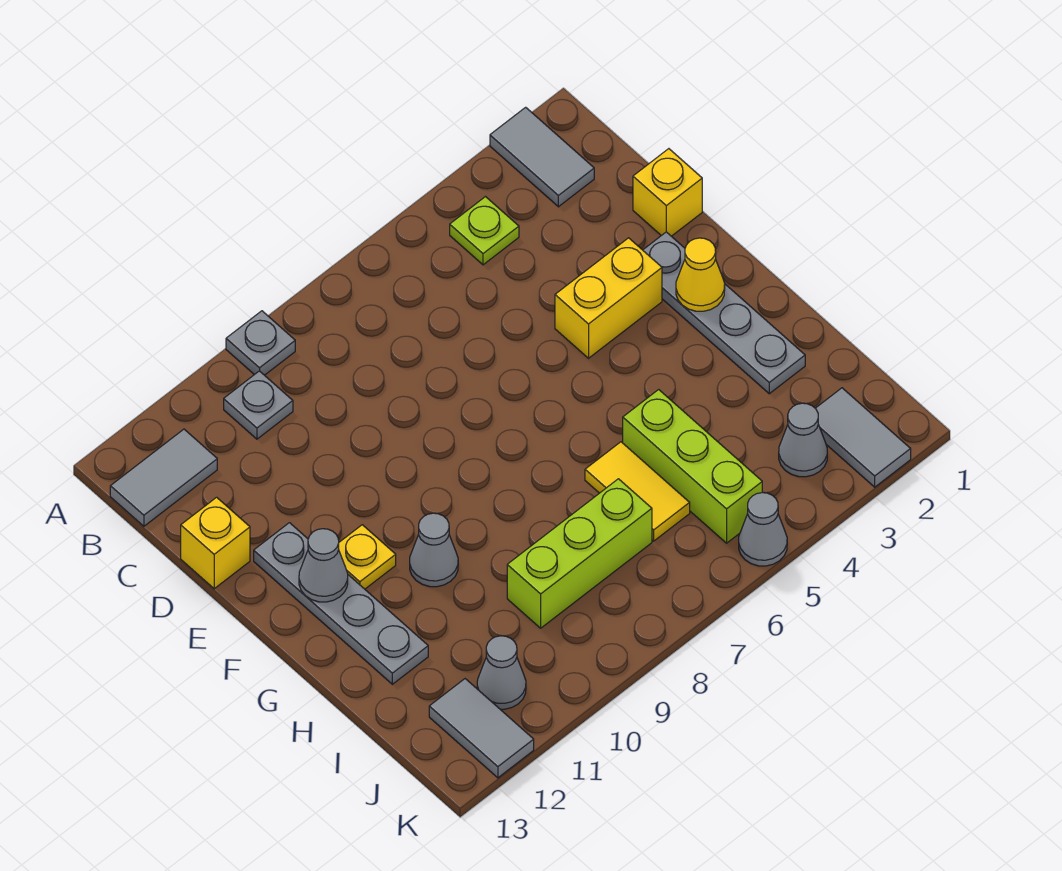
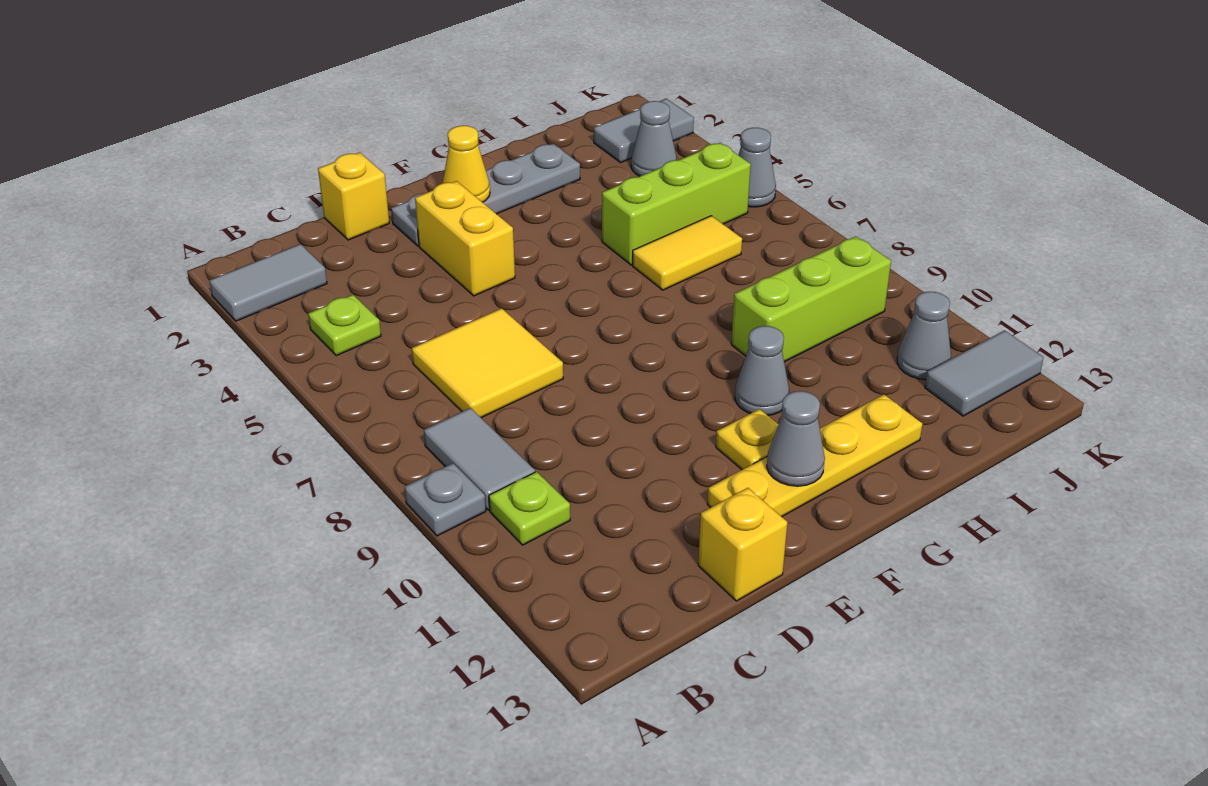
grey plate B10 level 1 -> lime plate B10 level 1
grey tile B12:B13 level 1 -> grey tile B8:B9 level 1
none -> yellow tile C6:D7 level 1
grey plate E12:H12 level 1 -> yellow plate E12:H12 level 1
lime brick I7:I9 level 1 -> lime brick H9:J9 level 1

